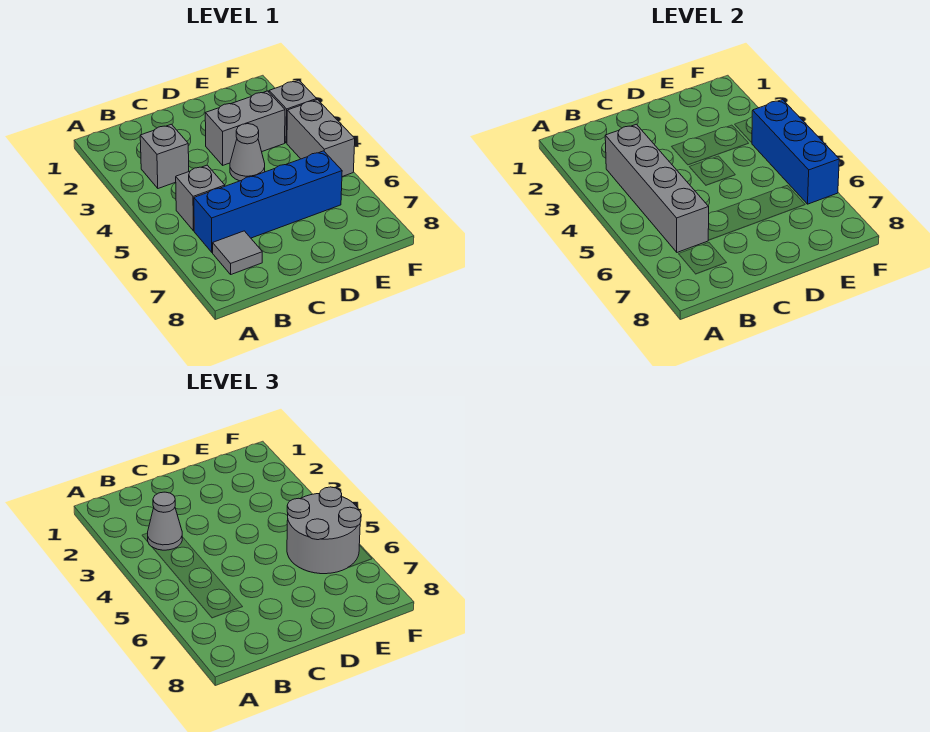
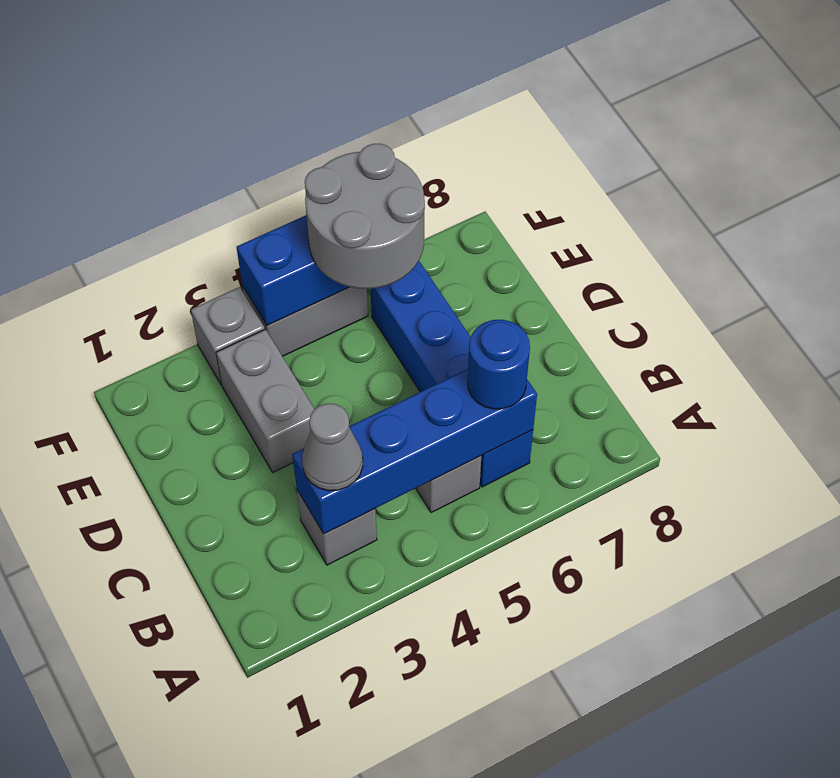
grey brick B3:B6 level 2 -> blue brick B3:B6 level 2
none -> blue round brick B6 level 3
grey tile B7 level 1 -> none
grey cone D4 level 1 -> none

